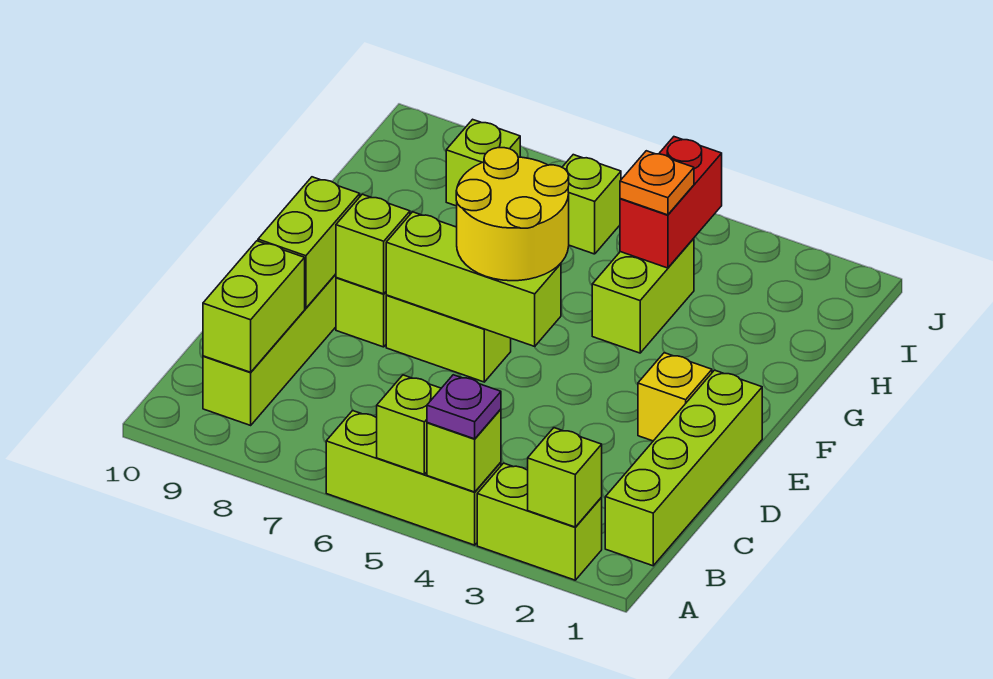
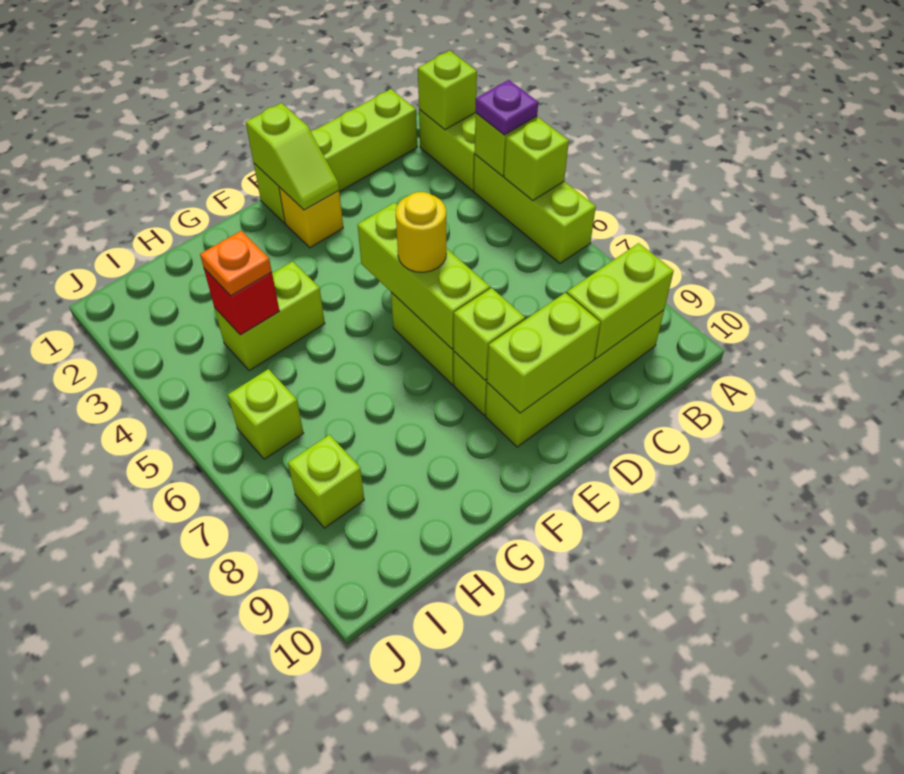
none -> lime slope E1:E2 level 2 top 1
yellow round brick E5:F6 level 3 -> yellow round brick E6 level 3
red brick H4:I4 level 2 -> red brick H4 level 2

